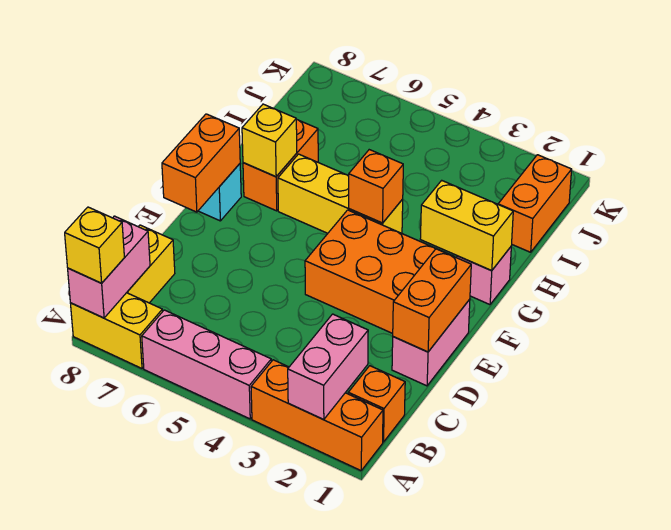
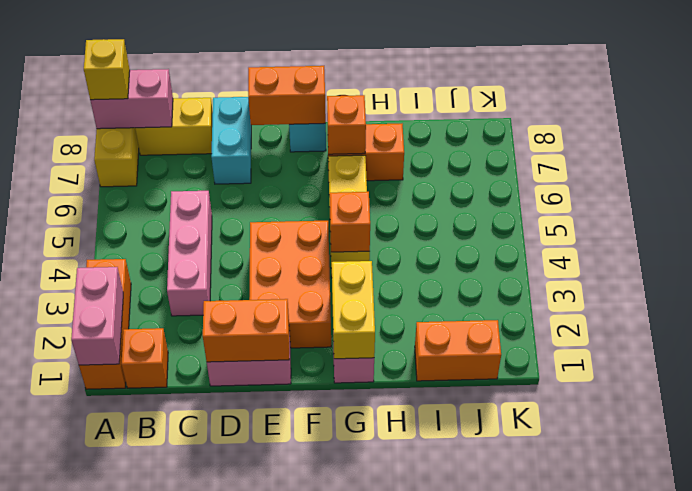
pink brick A2:B2 level 2 -> pink brick A1:A2 level 2
pink brick A4:A6 level 1 -> pink brick C3:C5 level 1
none -> cyan brick D7:D8 level 1
yellow brick G7 level 2 -> orange brick G7 level 2

